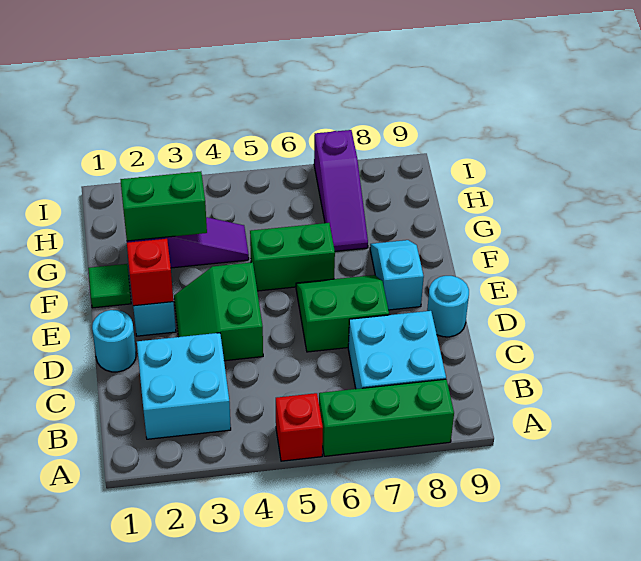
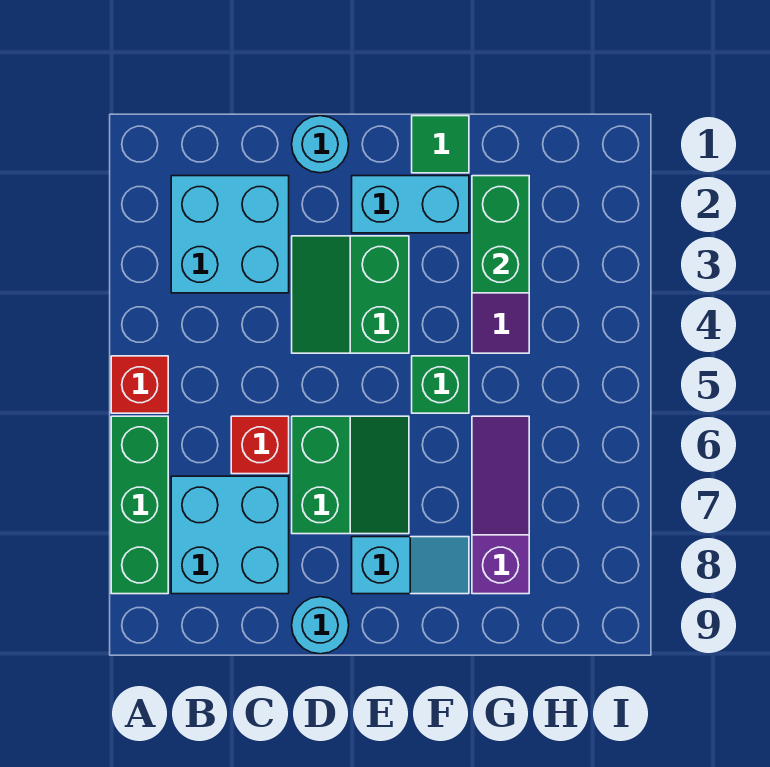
green slope D3:E4 level 1 top 4 -> green slope D3:E4 level 1 top E
red brick E2 level 2 -> red brick C6 level 1
green brick F5:F6 level 1 -> green brick F5 level 1
purple slope G7:I7 level 1 top I -> purple slope G6:G8 level 1 top 8

